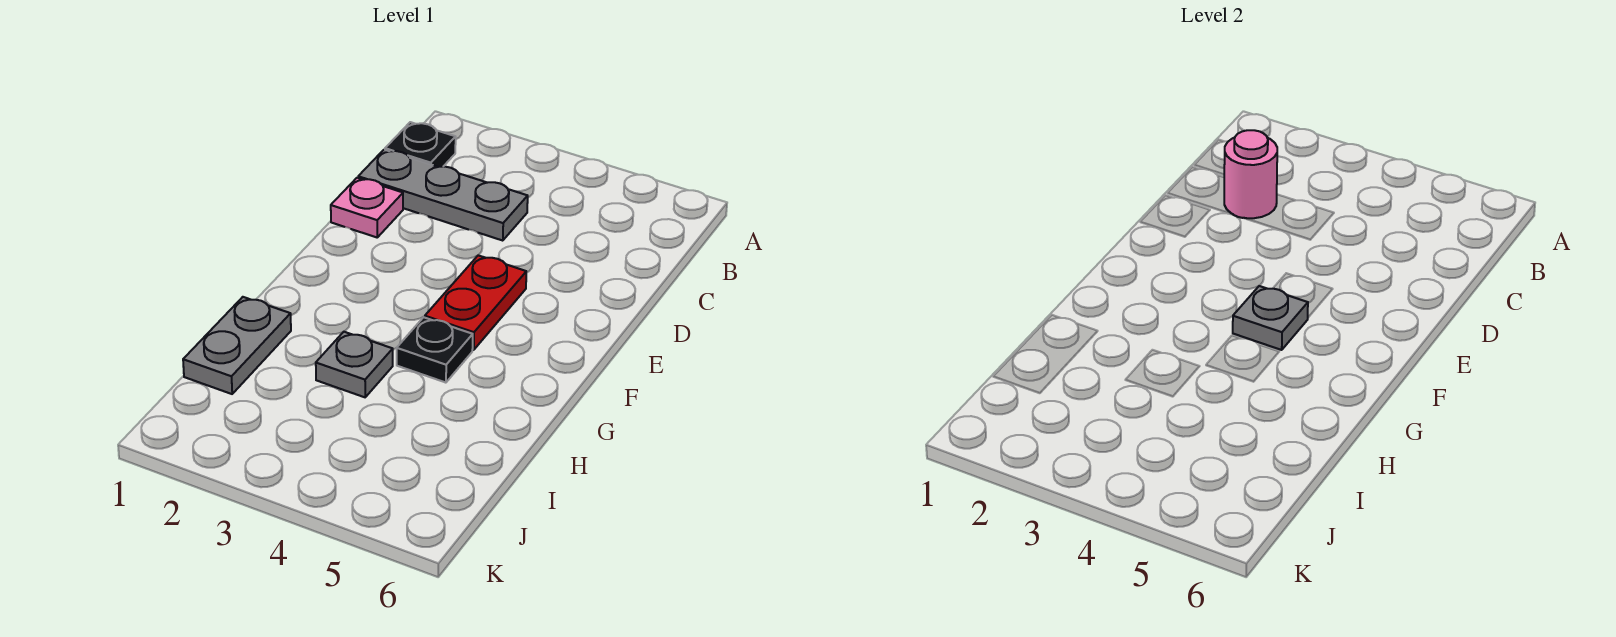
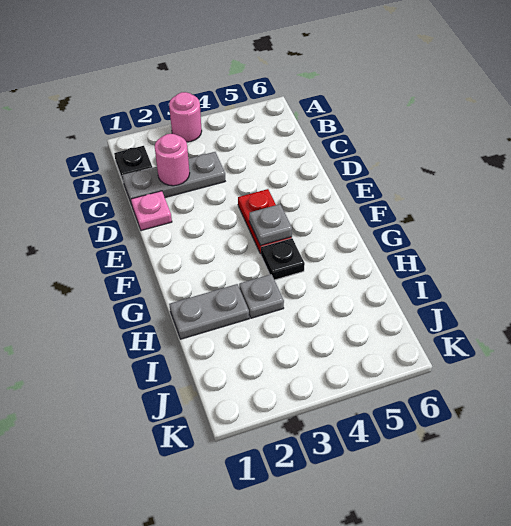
none -> pink round brick A3 level 1
grey plate H1:I1 level 1 -> grey plate H1:H2 level 1

